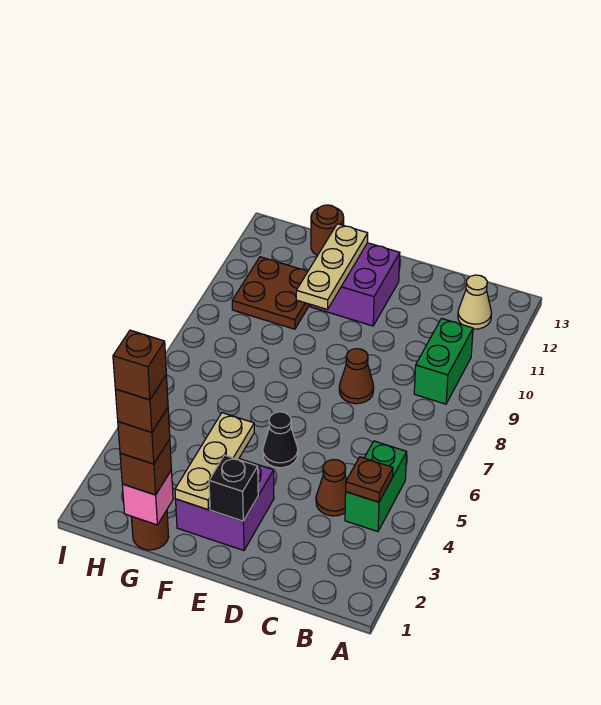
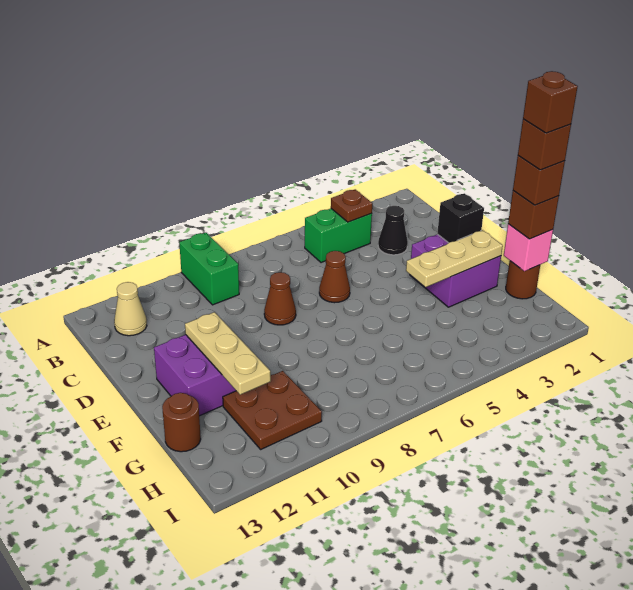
green brick B9:B10 level 1 -> green brick A9:B9 level 1
brown cone C4 level 1 -> brown cone D6 level 1
black cone E5 level 1 -> black cone C3 level 1
tan plate F10:F12 level 2 -> tan plate E11:G11 level 2

